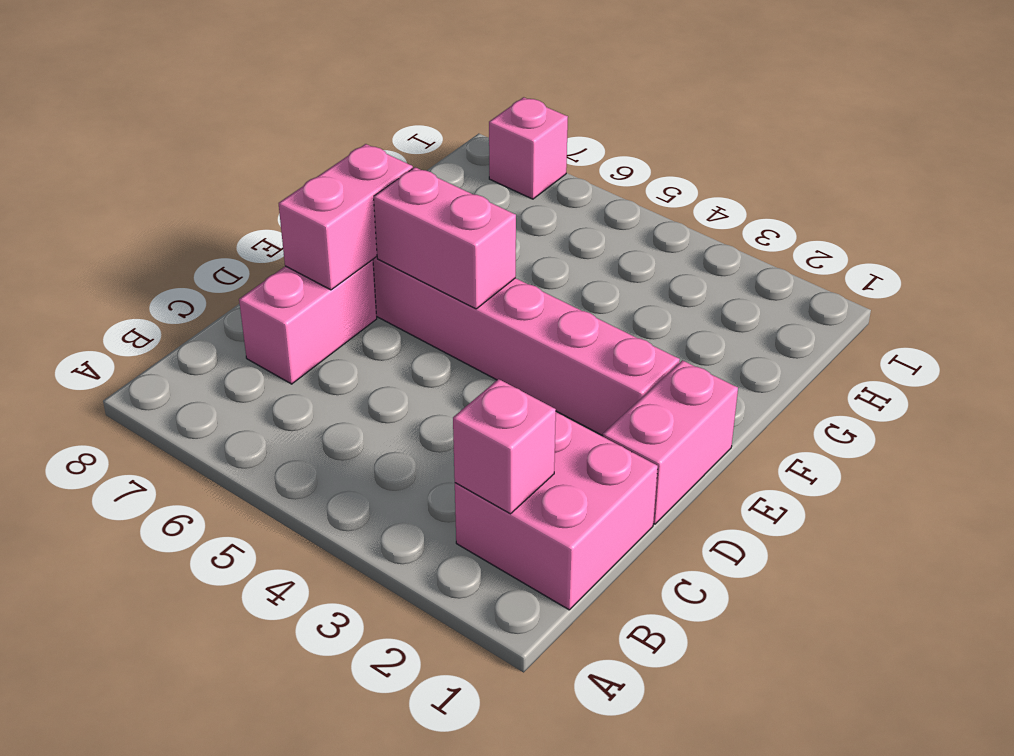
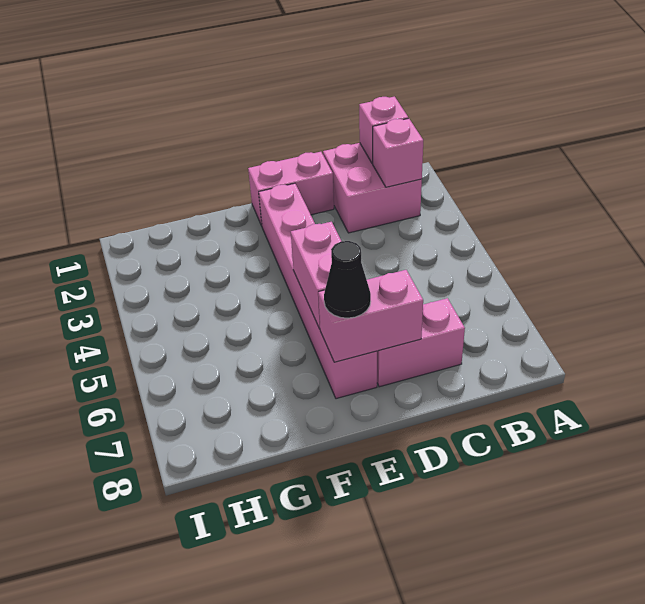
none -> black cone E7 level 3
pink brick I7 level 1 -> pink brick B1 level 2

